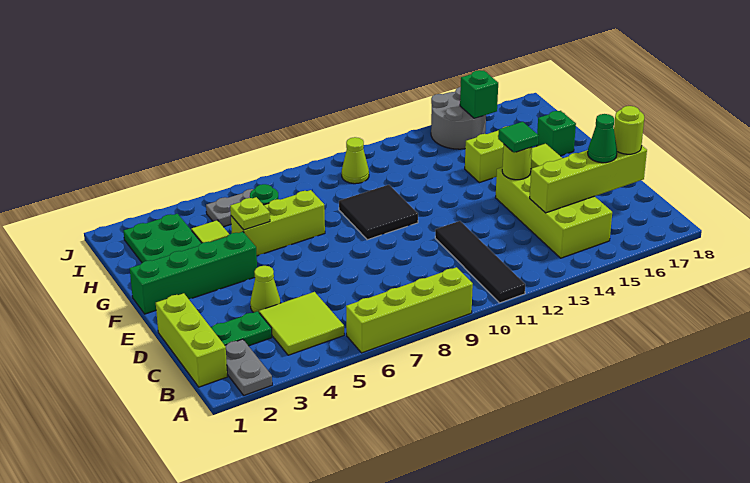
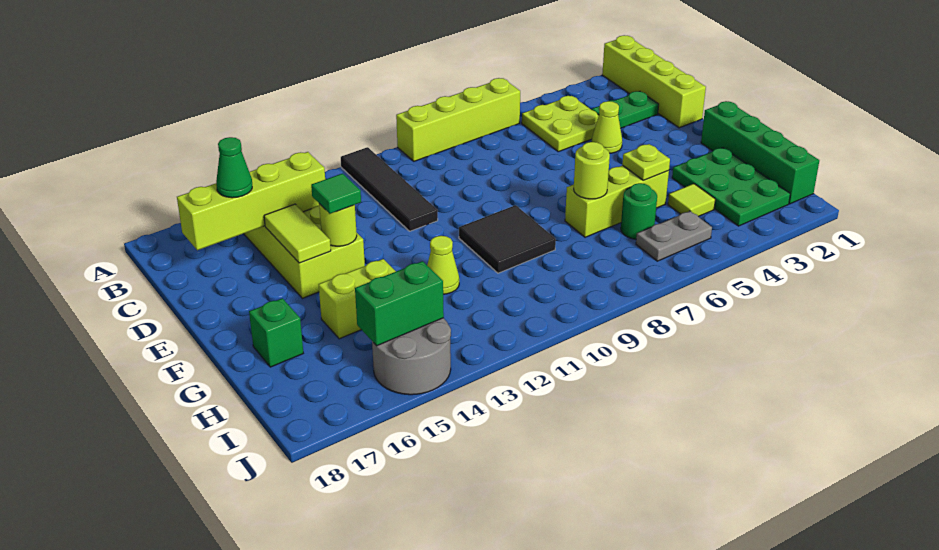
grey plate A2:B2 level 1 -> none
lime brick B1:D1 level 1 -> lime brick A1:D1 level 1
lime tile B4:C5 level 1 -> lime plate B4:C5 level 1
lime round brick C17 level 3 -> lime round brick G7 level 2
green brick F1:F4 level 1 -> green brick F1:I1 level 1
lime cone I10 level 1 -> lime cone G12 level 1
green brick I15 level 2 -> green brick I14:I15 level 2

